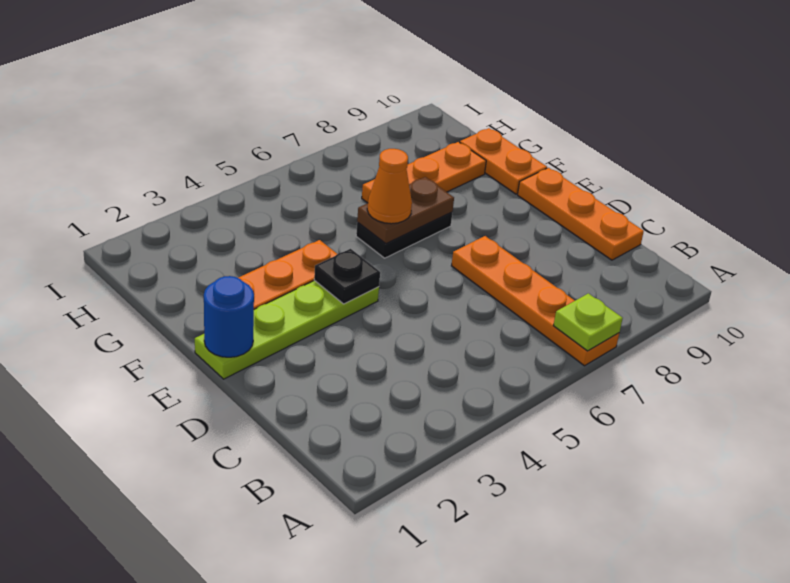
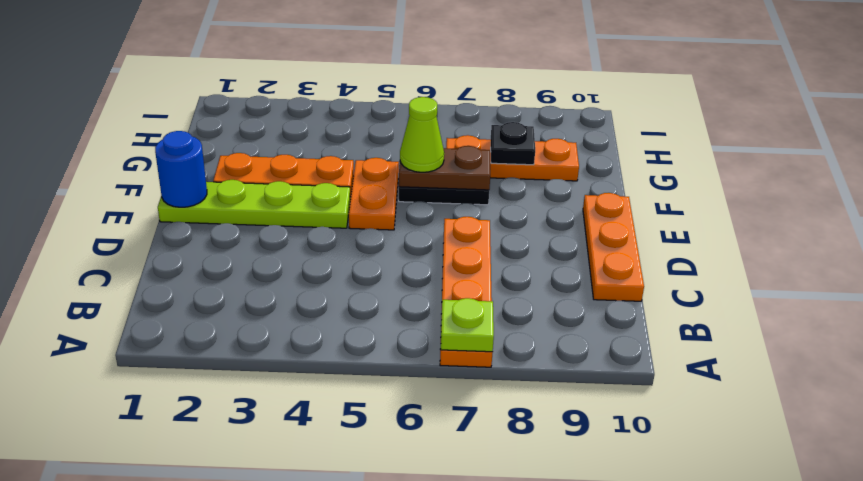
black plate E4 level 2 -> black plate G8 level 2
orange cone F6 level 3 -> lime cone F6 level 3
orange plate F10:G10 level 1 -> orange plate E5:F5 level 1

